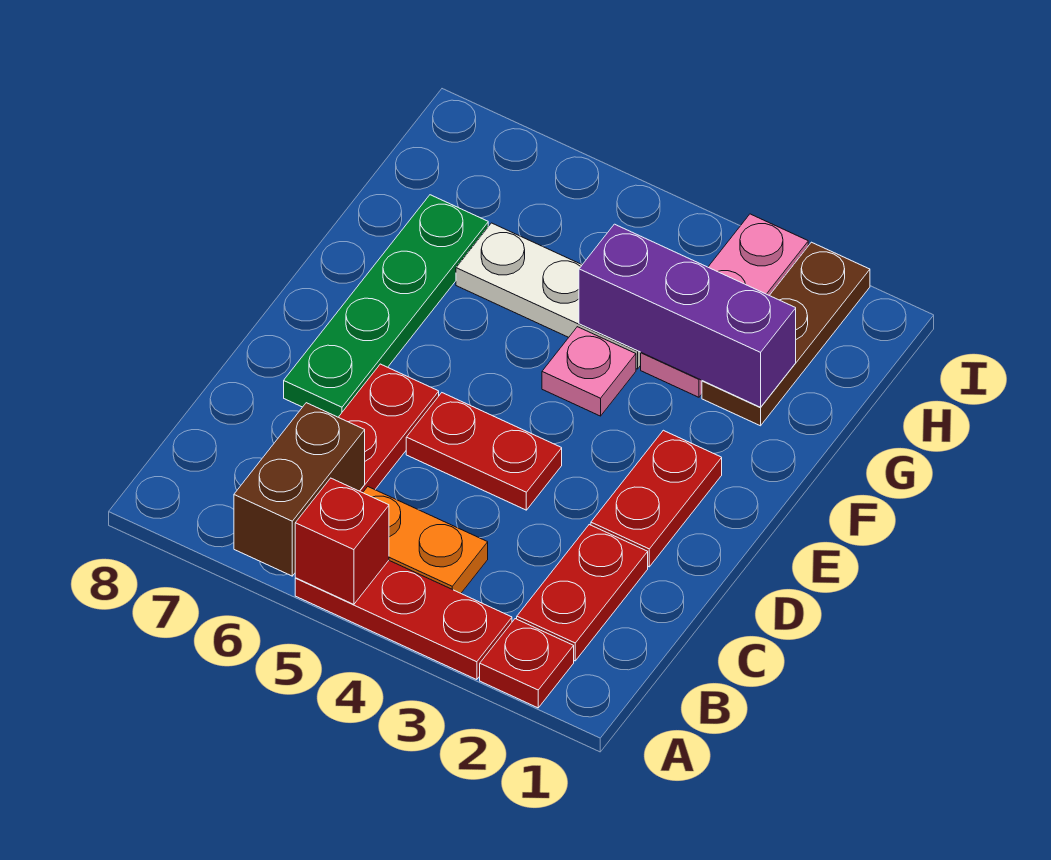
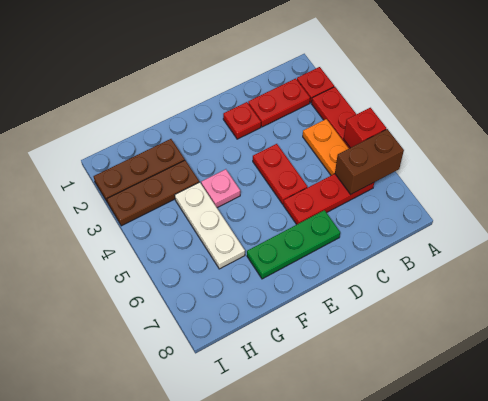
red plate D2:E2 level 1 -> red plate D2 level 1
green plate D7:G7 level 1 -> green plate D7:F7 level 1
purple brick G2:G4 level 2 -> none
pink plate G3:I3 level 1 -> brown plate G3:I3 level 1

